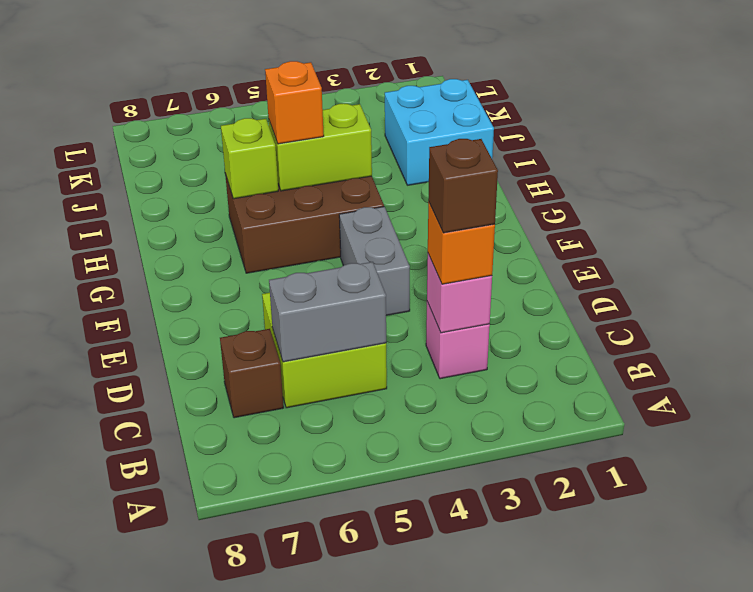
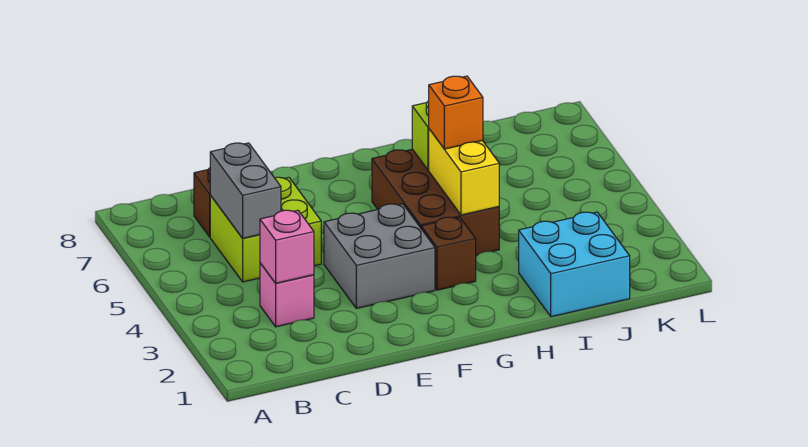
orange brick C3 level 3 -> none
brown brick C3 level 4 -> brown brick G3 level 1
grey brick E4:F4 level 1 -> grey brick E3:F4 level 1
lime brick H4:H5 level 2 -> yellow brick H4:H5 level 2

